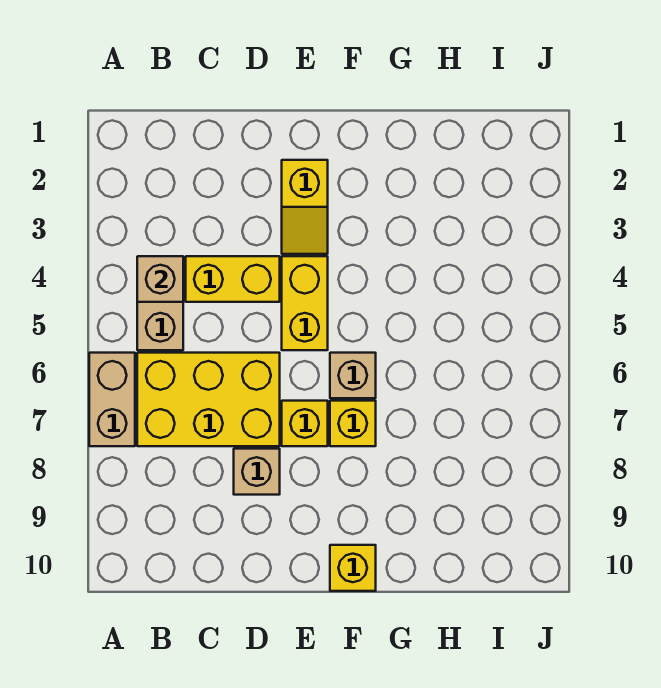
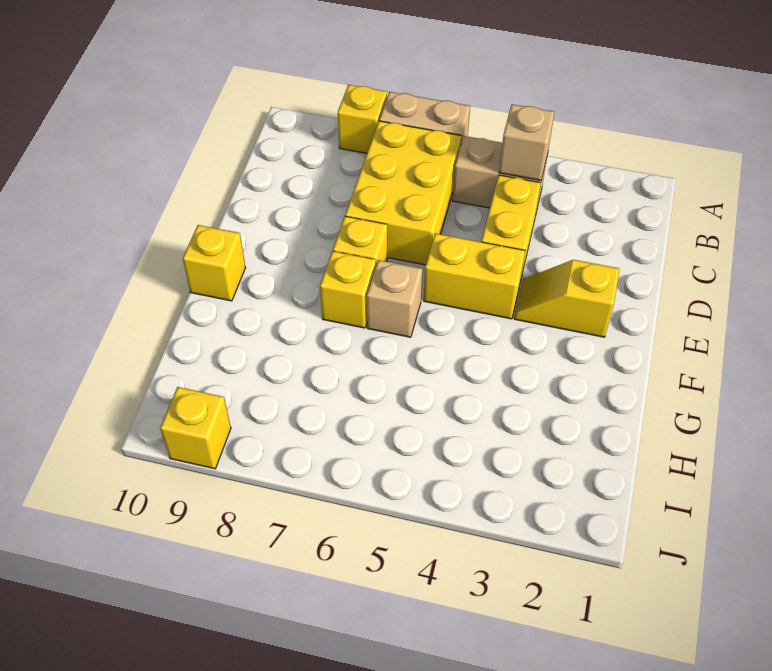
none -> yellow brick A8 level 1
tan brick D8 level 1 -> none
none -> yellow brick J9 level 1

